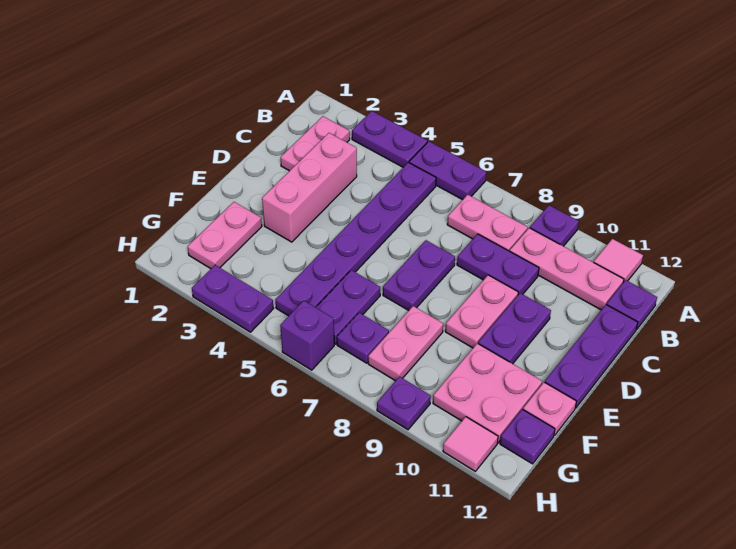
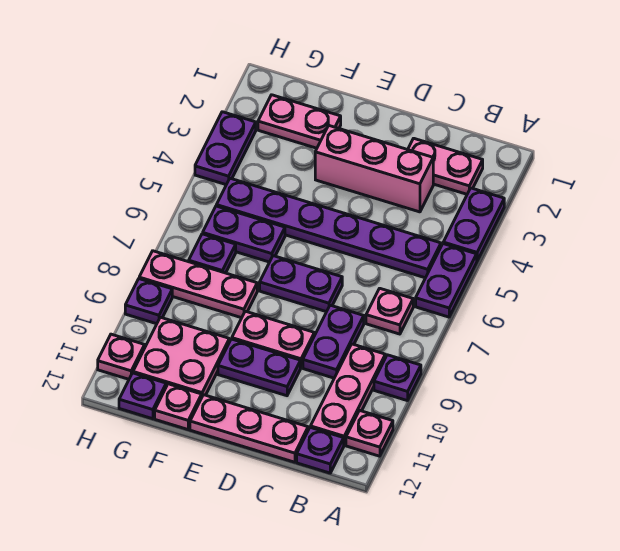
pink tile A11 level 1 -> pink plate A11 level 1
pink plate B7:B8 level 1 -> pink plate B7 level 1
purple plate C12:E12 level 1 -> pink plate C12:E12 level 1
pink plate F8:G8 level 1 -> pink plate F8:H8 level 1
purple brick H6 level 1 -> none
pink tile H11 level 1 -> pink plate H11 level 1

